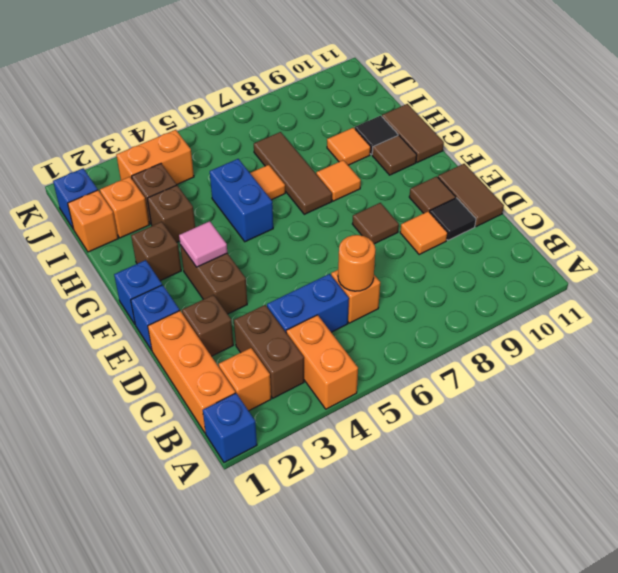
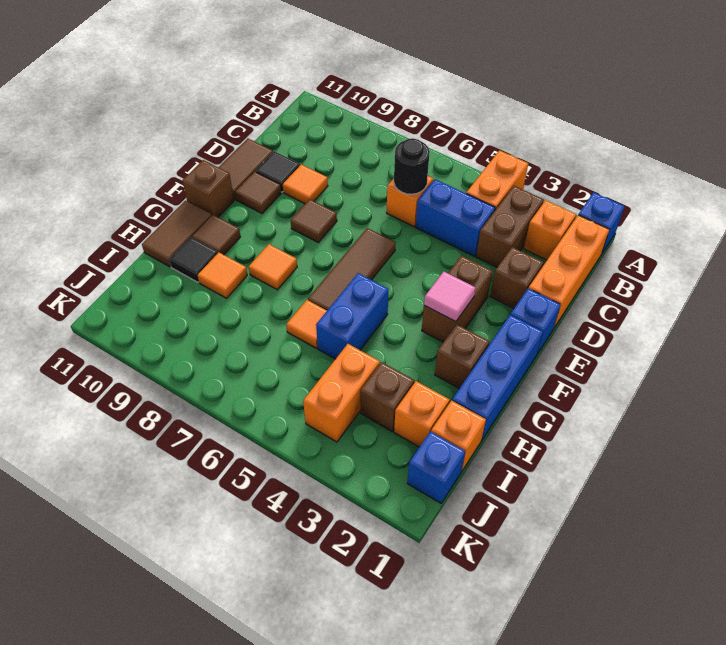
orange round brick C6 level 2 -> black round brick C6 level 2
blue brick F1 level 1 -> blue brick F1:H1 level 1
brown tile G7:I7 level 1 -> brown tile E6:G6 level 1
brown brick H3 level 1 -> brown brick F11 level 1
orange brick J3:J4 level 1 -> orange brick I4:J4 level 1

